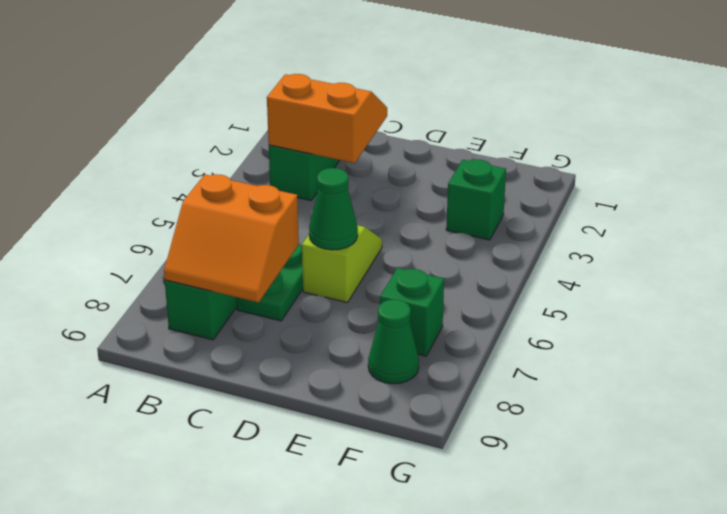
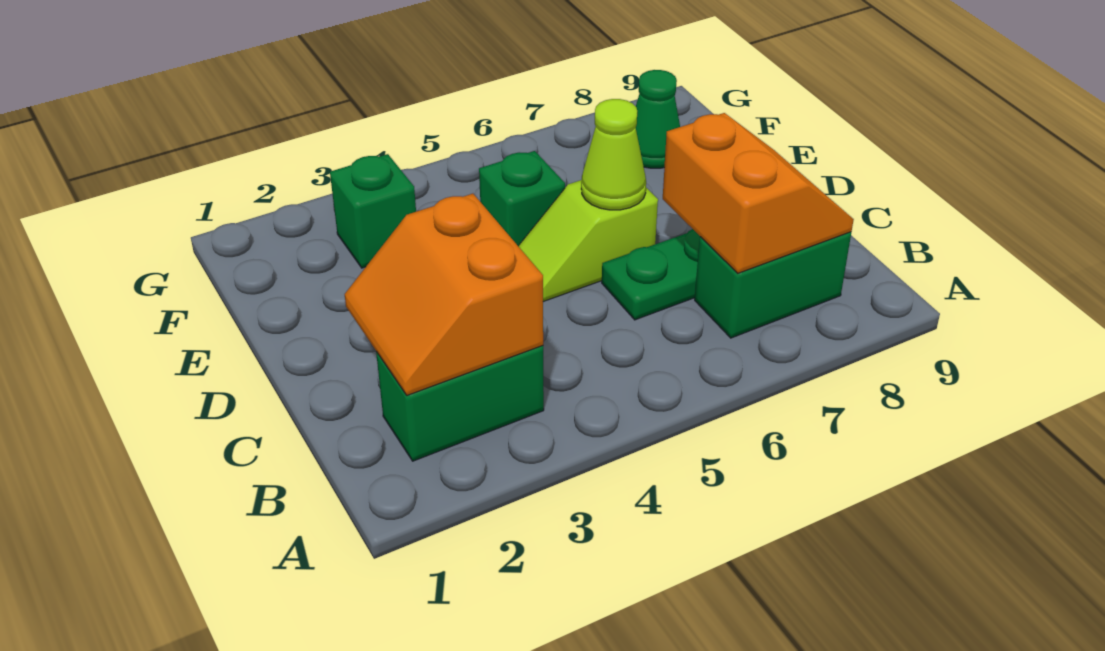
green cone D6 level 2 -> lime cone D6 level 2
green brick F7 level 1 -> green brick E5 level 1

